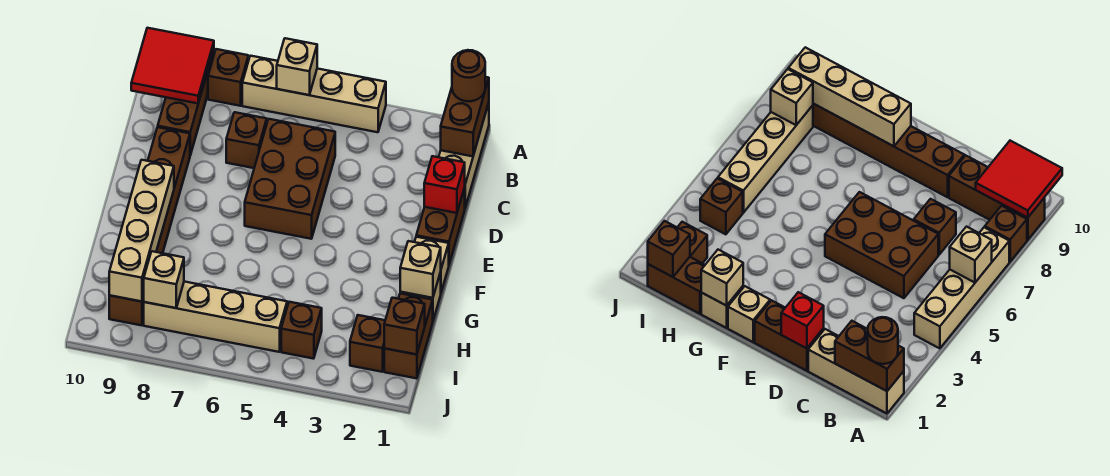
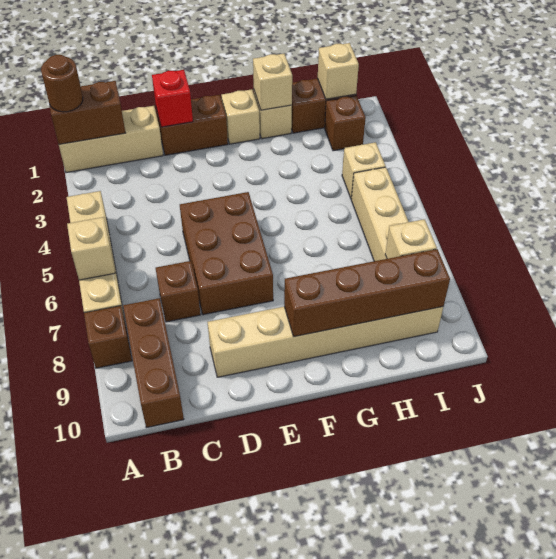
brown brick A9:C9 level 1 -> brown brick B8:B10 level 1
red tile A9:B10 level 2 -> none
brown brick C5:E6 level 1 -> brown brick D5:E7 level 1
brown brick D9:I9 level 1 -> tan brick D9:I9 level 1
tan brick F9:I9 level 2 -> brown brick F9:I9 level 2
brown brick I1 level 2 -> tan brick I1 level 2
brown brick I4 level 1 -> tan brick I4 level 1

